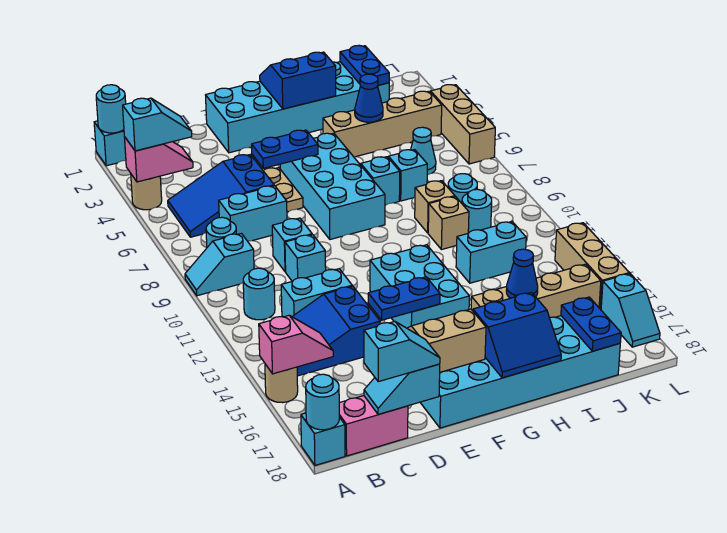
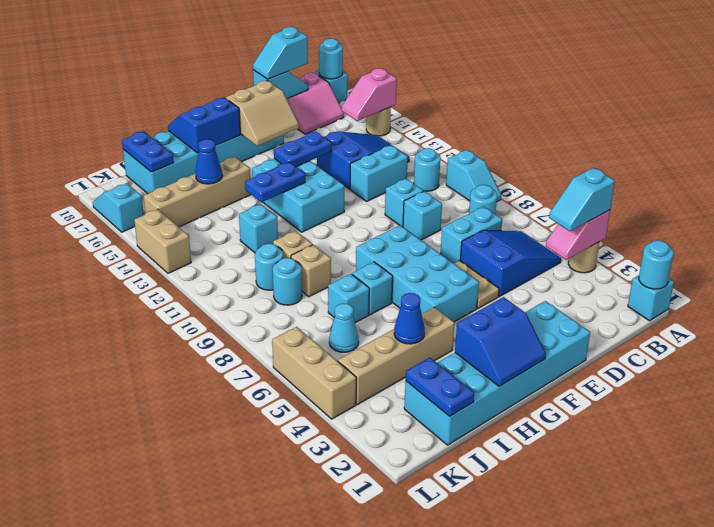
cyan slope A9:B9 level 1 top B -> cyan slope A9:A10 level 1 top 10
blue plate E5:F5 level 2 -> blue plate G13:H13 level 2
cyan brick I12:J12 level 1 -> cyan brick I12 level 1
tan brick L13:L15 level 1 -> tan brick L13:L14 level 1

